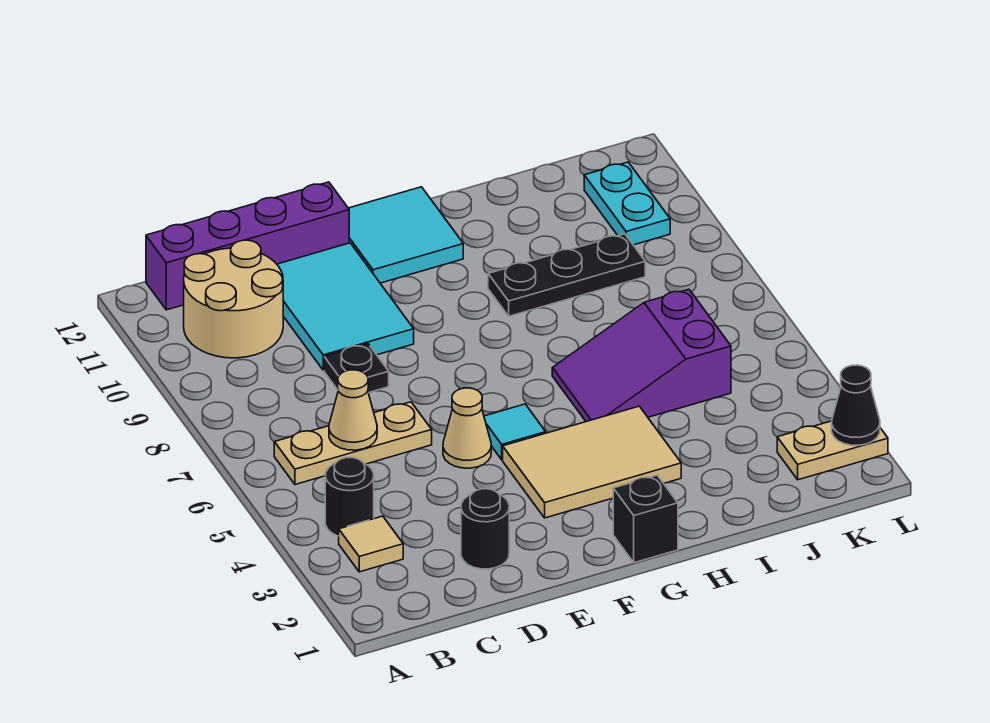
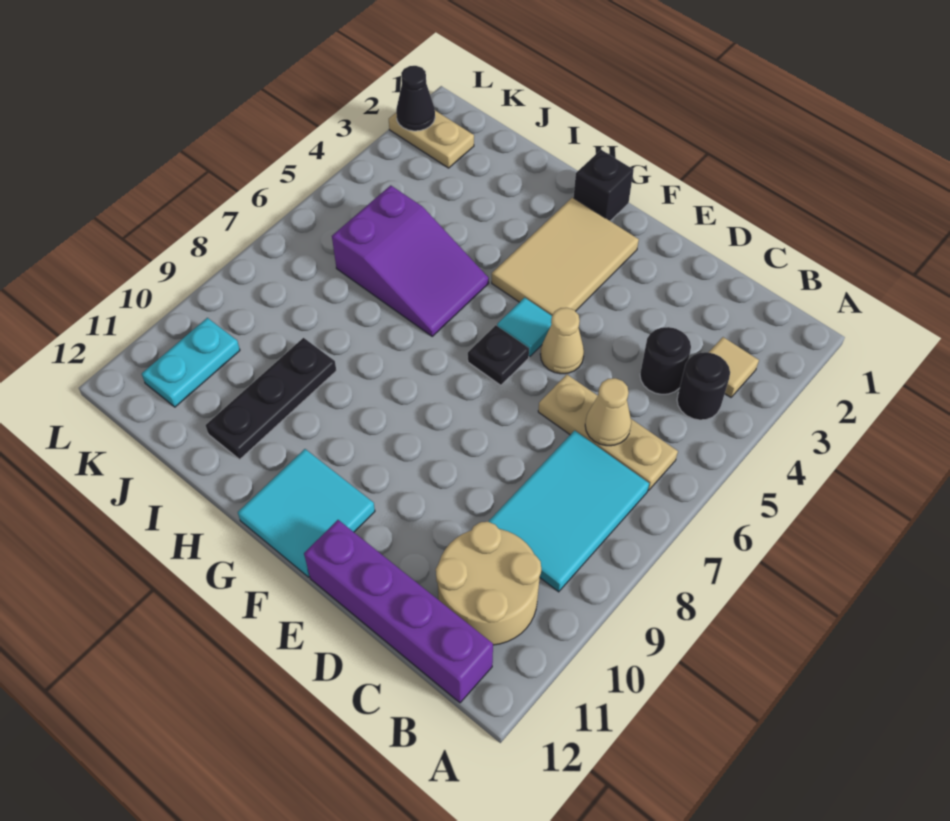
black round brick D2 level 1 -> black round brick C4 level 1
black plate D8 level 1 -> black plate F6 level 1
cyan tile D9:E11 level 1 -> cyan tile B7:C9 level 1
tan tile F3:H4 level 1 -> tan tile F2:G4 level 1
black plate H9:J9 level 1 -> black plate I9:I11 level 1

